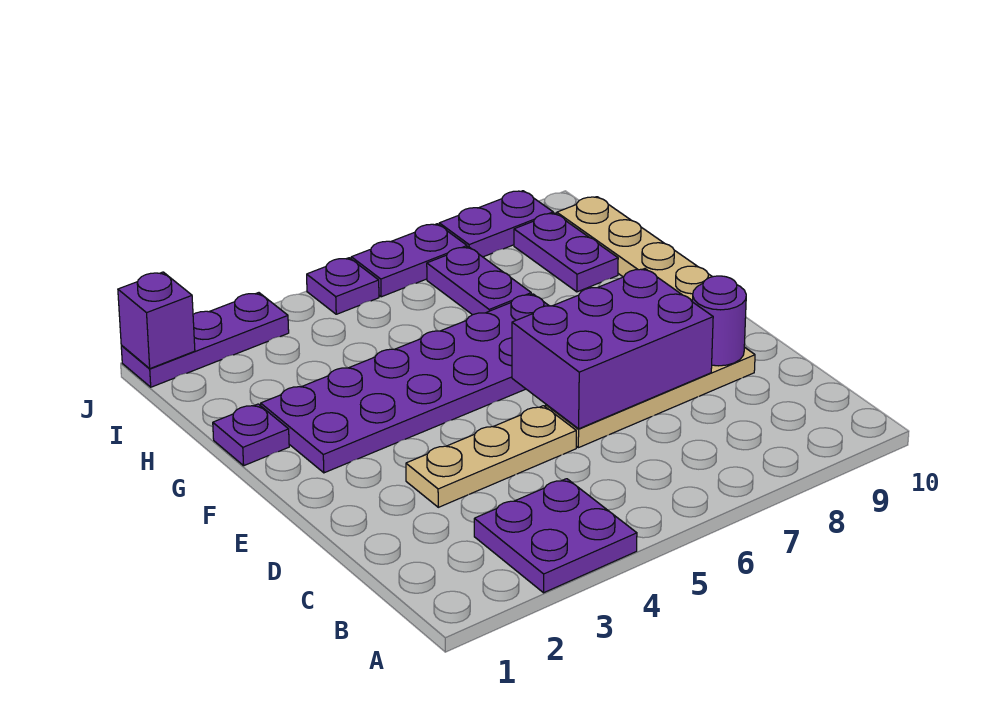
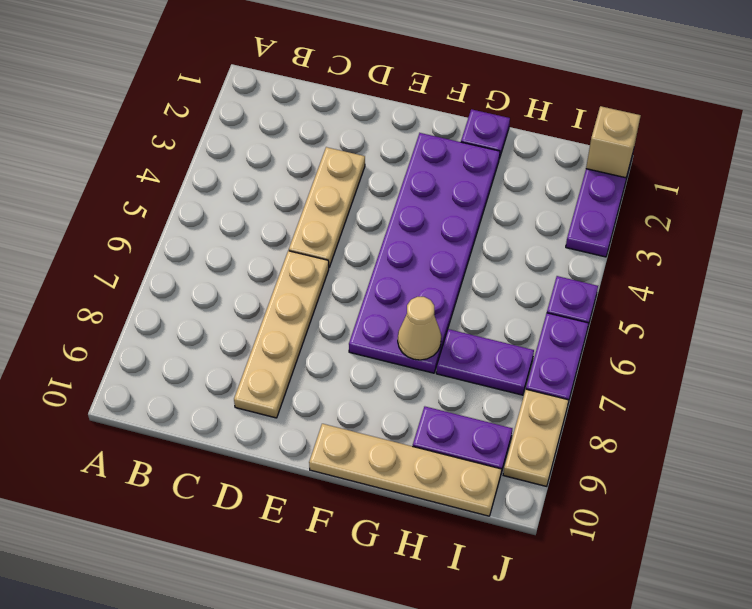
purple plate A3:B4 level 1 -> none
purple brick D6:E8 level 2 -> none
purple round brick D9 level 2 -> none
none -> tan cone G7 level 2
purple brick J1 level 2 -> tan brick J1 level 2
purple plate J8:J9 level 1 -> tan plate J8:J9 level 1

